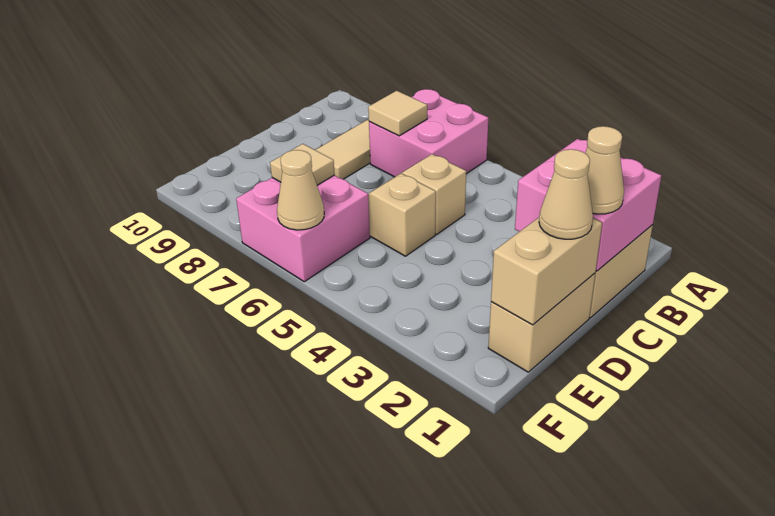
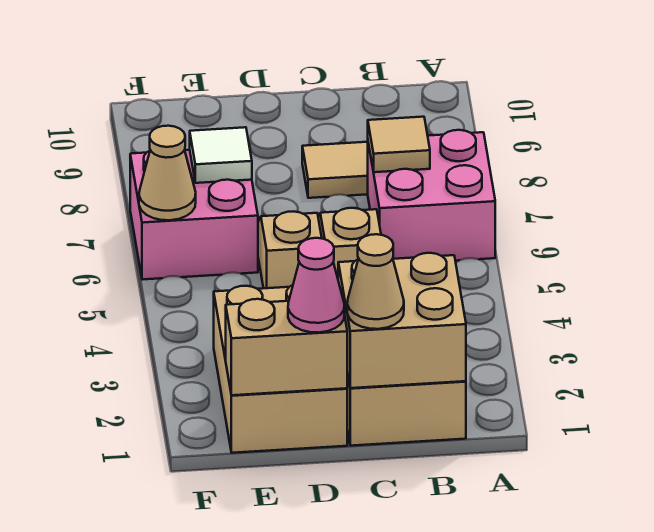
pink brick B1:C2 level 2 -> tan brick B1:C2 level 2
tan brick D1:E1 level 1 -> tan brick D1:E3 level 1
tan cone D1 level 3 -> pink cone D1 level 3
tan tile E7 level 2 -> white tile E7 level 2

